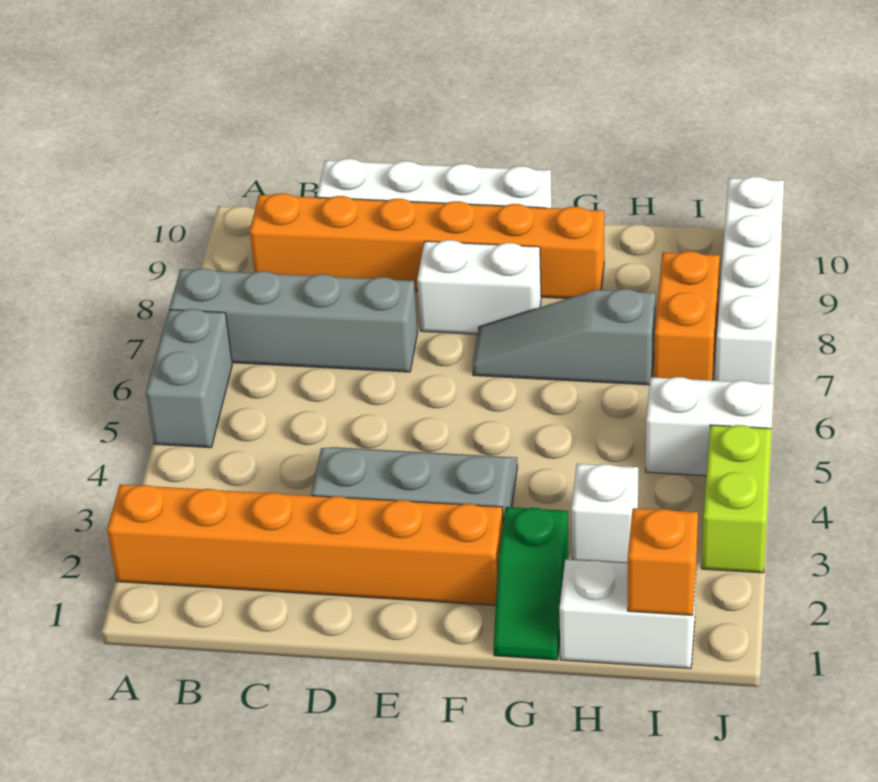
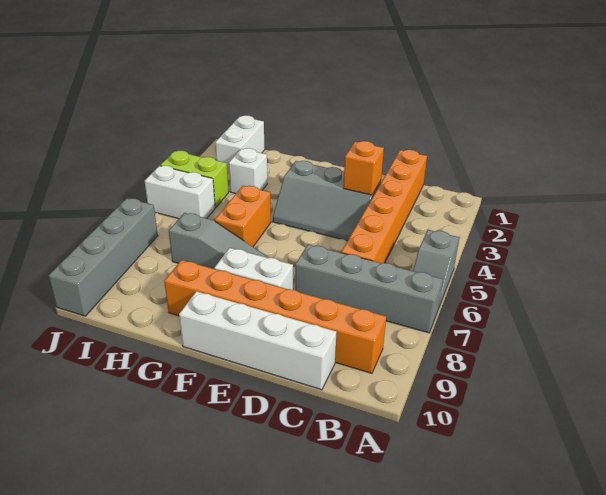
orange brick A2:F2 level 1 -> orange brick C1:C6 level 1
grey brick A5:A6 level 1 -> grey slope A5:A6 level 1 top 5
green slope G1:G2 level 1 top 2 -> none
white brick H1:I1 level 1 -> white brick I1:I2 level 1
orange brick I1 level 2 -> orange brick D3 level 2
orange brick I7:I8 level 1 -> orange brick G5:G6 level 1
lime brick J3:J4 level 1 -> lime brick I4:J4 level 1
white brick J7:J10 level 1 -> grey brick J7:J10 level 1

